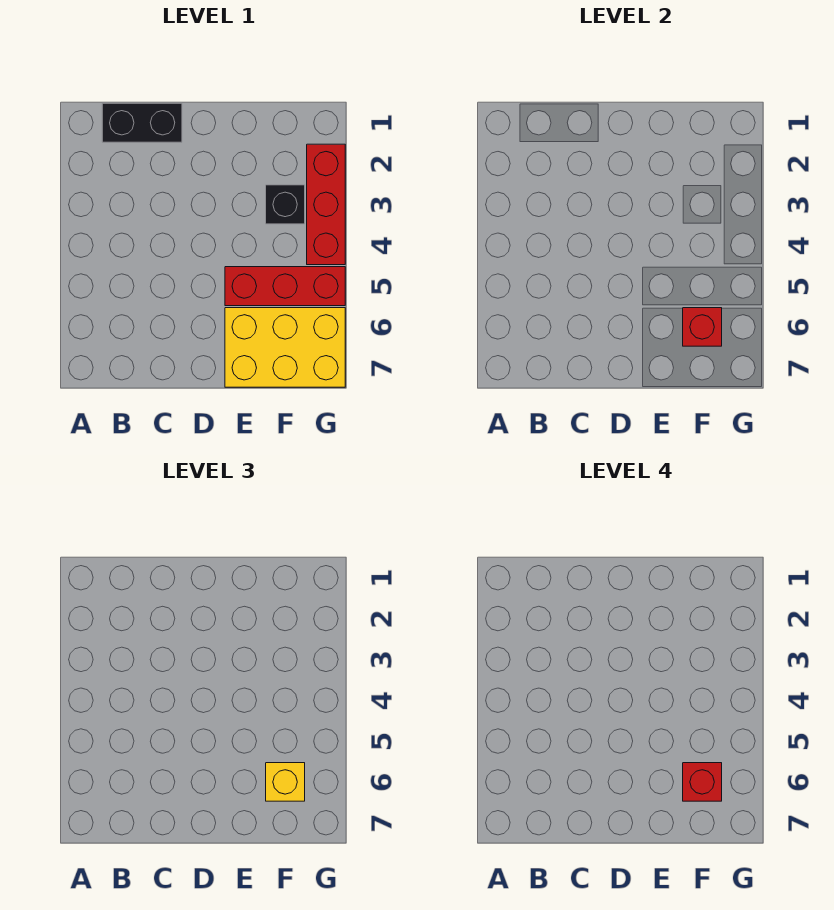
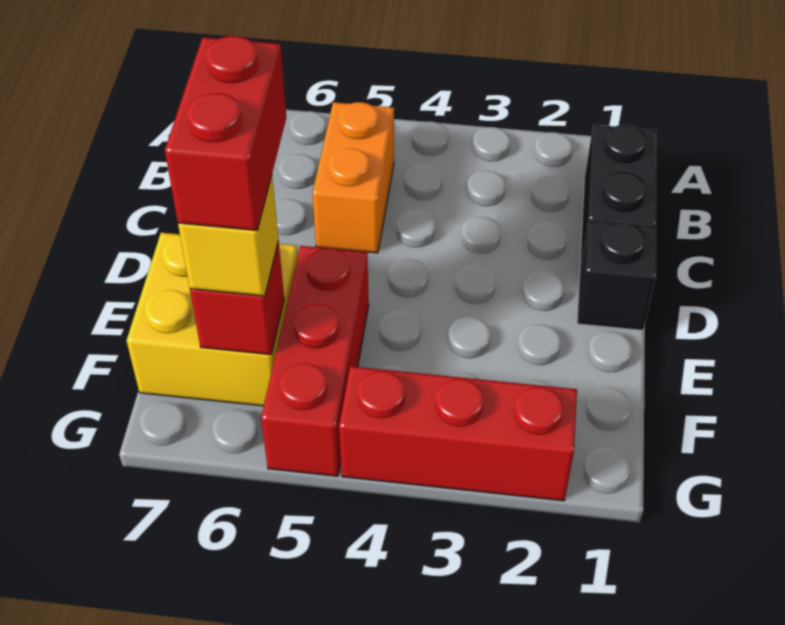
none -> orange brick B5:C5 level 1
yellow brick E6:G7 level 1 -> yellow brick E6:F7 level 1
black brick F3 level 1 -> black brick D1 level 1
red brick F6 level 4 -> red brick E6:F6 level 4

